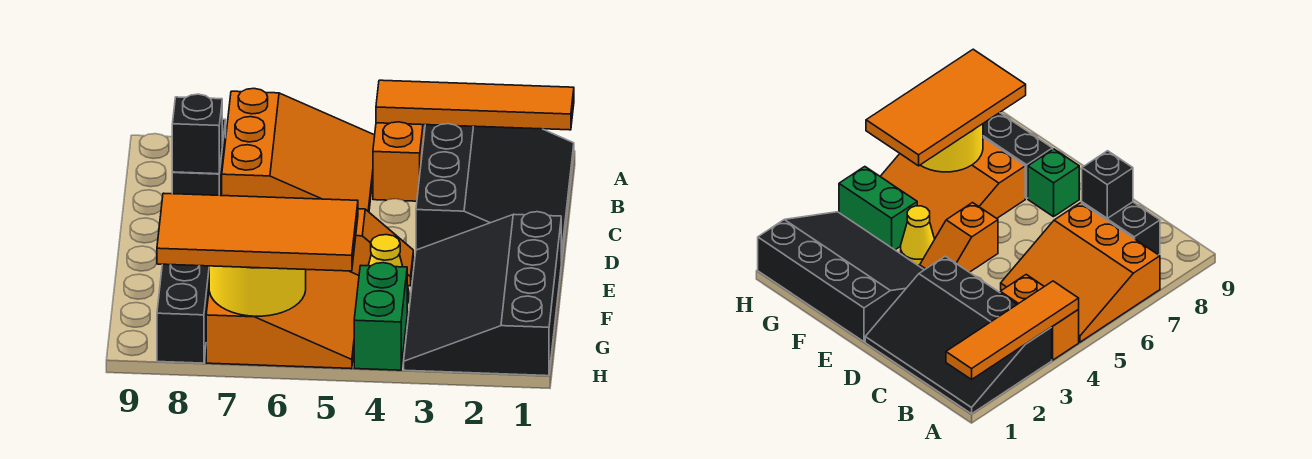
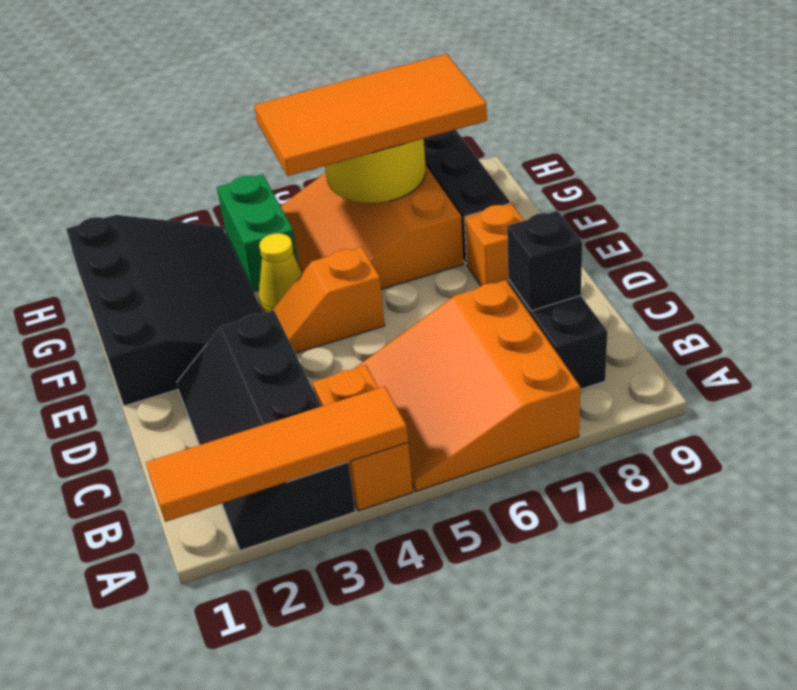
black slope A1:D3 level 1 top 3 -> black slope A2:D3 level 1 top 3
green brick E8 level 1 -> orange brick E8 level 1

